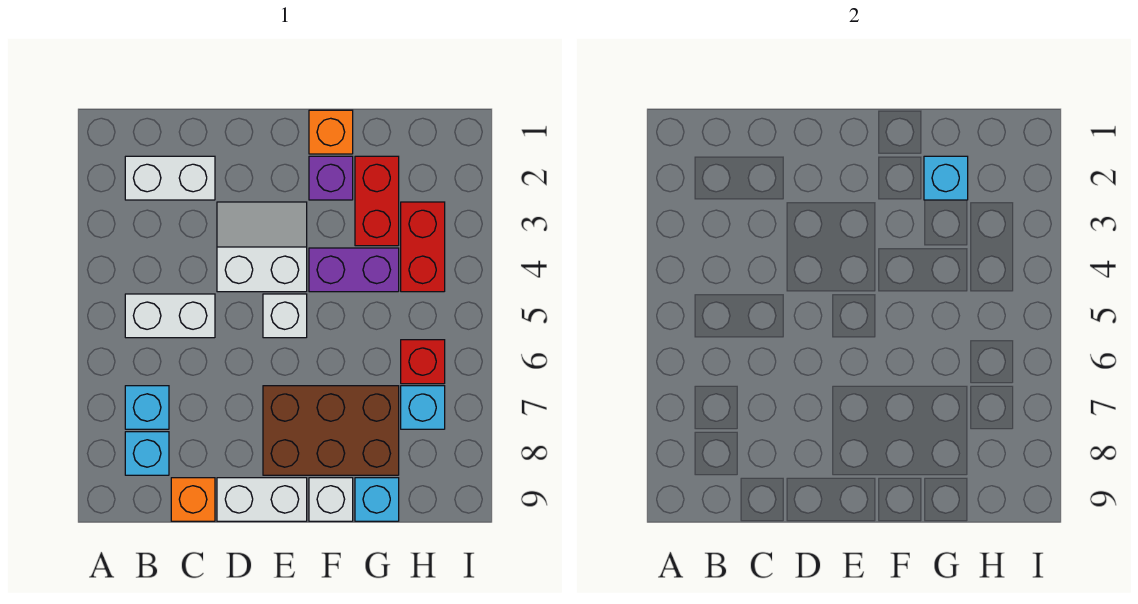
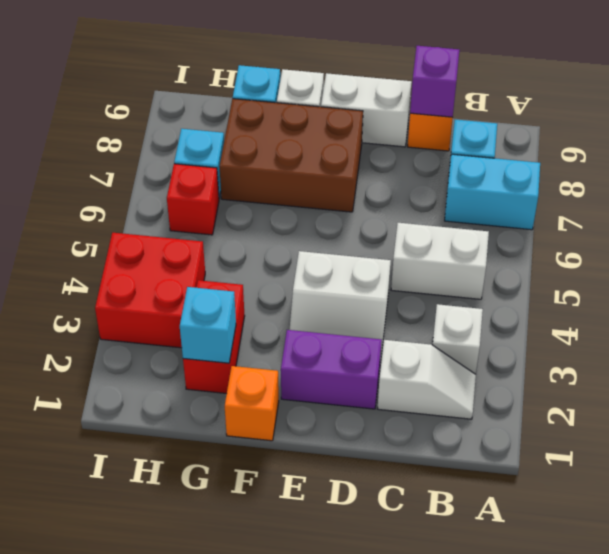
white brick B2:C2 level 1 -> white slope B2:C2 level 1 top C
cyan brick B7 level 1 -> cyan brick A7:B7 level 1
white brick E5 level 1 -> white brick B3 level 1
purple brick F2 level 1 -> purple brick C9 level 2
purple brick F4:G4 level 1 -> purple brick D2:E2 level 1
red brick H3:H4 level 1 -> red brick H3:I4 level 1

